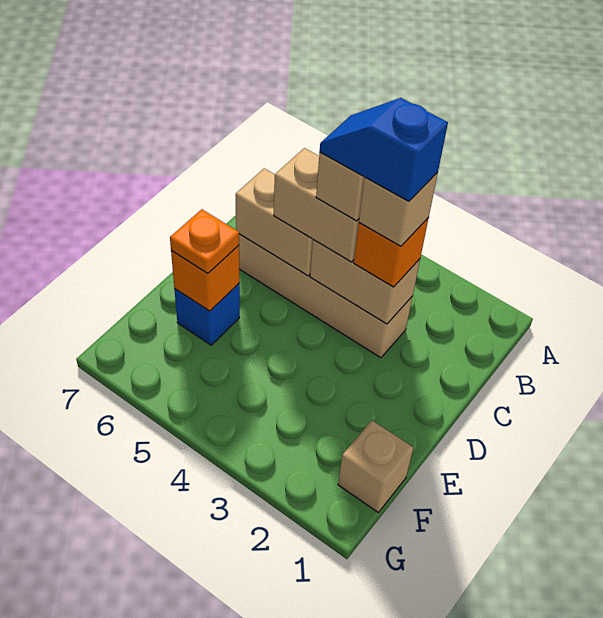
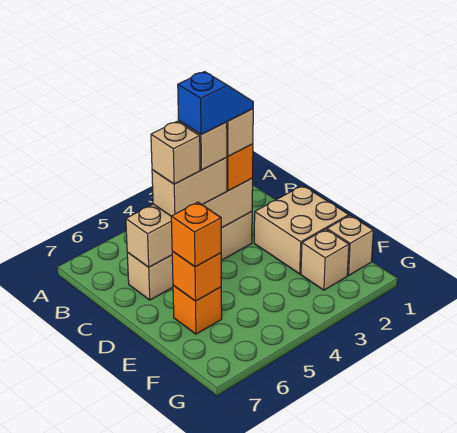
blue slope C3:C4 level 5 top 3 -> blue slope C3:C4 level 5 top 4
none -> tan brick C5 level 4
none -> tan brick D1:E2 level 1
blue brick E6 level 1 -> orange brick E6 level 1
orange plate E6 level 3 -> orange brick E6 level 3
none -> tan brick F2 level 1

